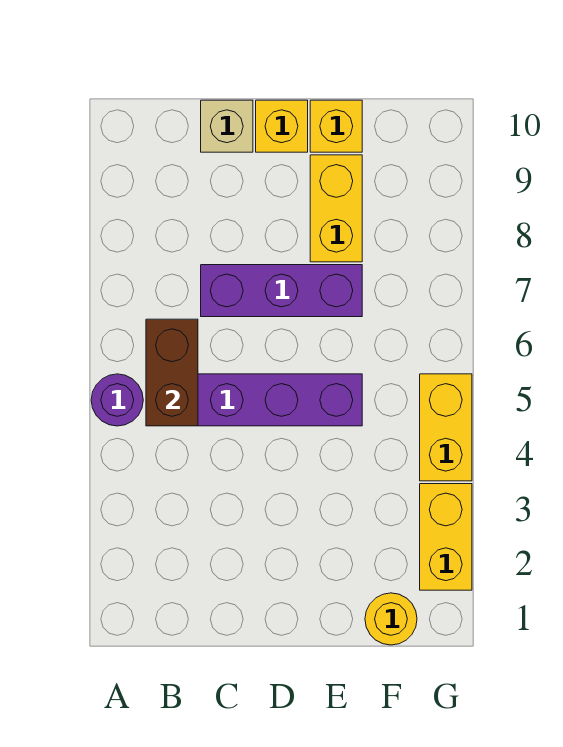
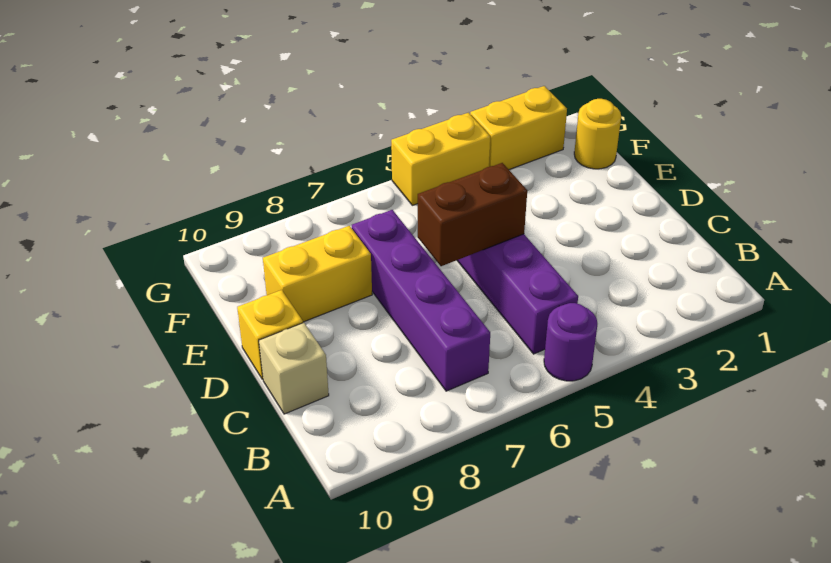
brown brick B5:B6 level 2 -> brown brick D5:D6 level 2
purple brick C7:E7 level 1 -> purple brick B7:E7 level 1
yellow brick E10 level 1 -> none

